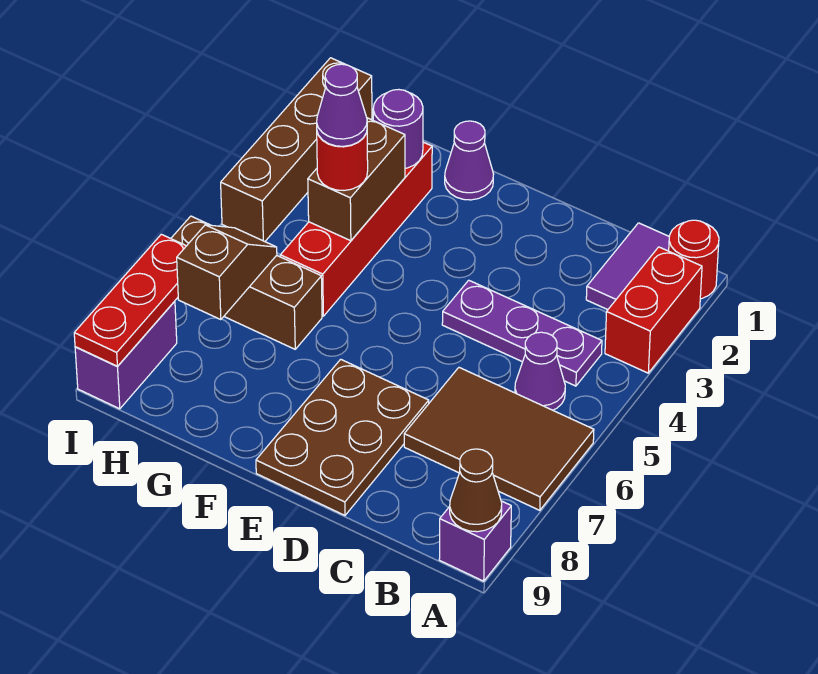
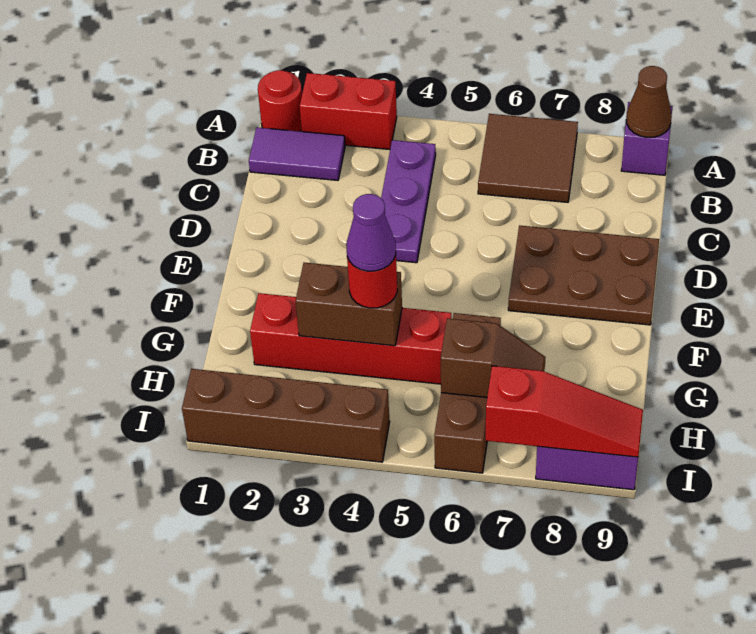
brown tile A6:C7 level 1 -> brown tile A6:B7 level 1
purple cone B5 level 1 -> none
purple cone F1 level 1 -> none
purple round brick G2 level 2 -> none
brown slope H6:H7 level 2 top 7 -> brown slope H6:H7 level 2 top 6
red plate I7:I9 level 2 -> red slope I7:I9 level 2 top 7

